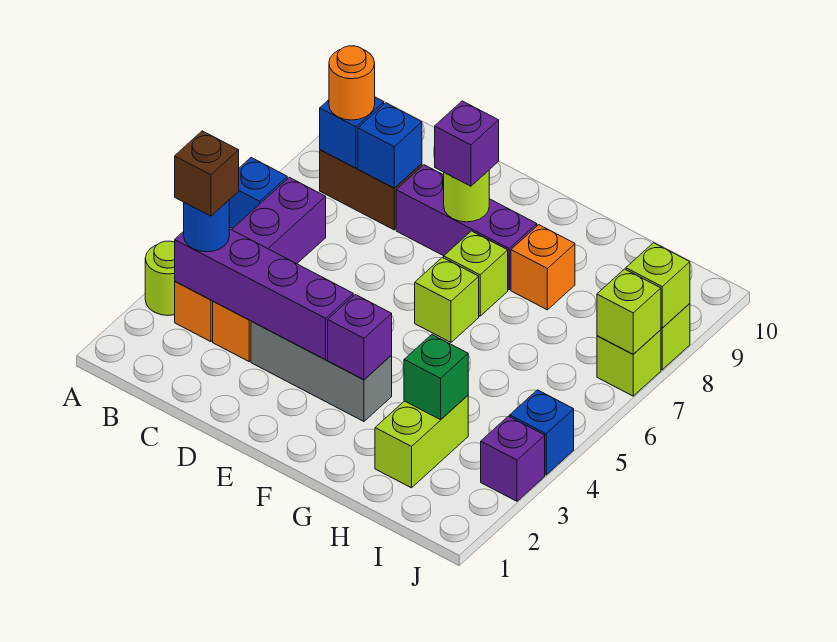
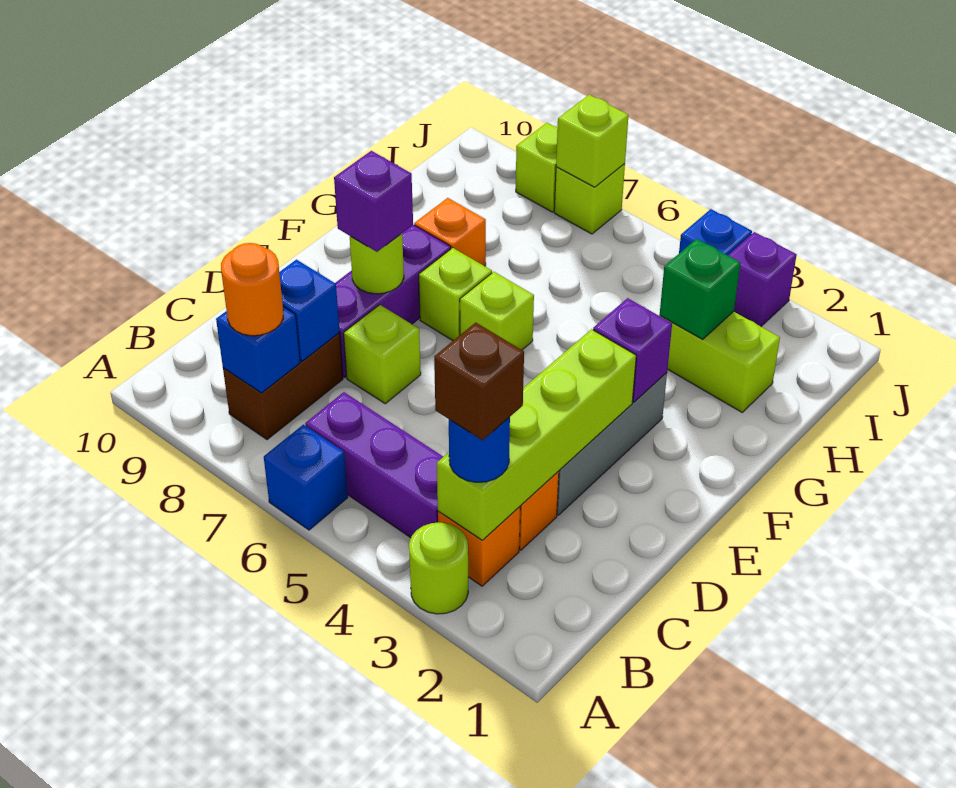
purple brick B3:E3 level 2 -> lime brick B3:E3 level 2
lime brick J8 level 2 -> lime brick D7 level 1

